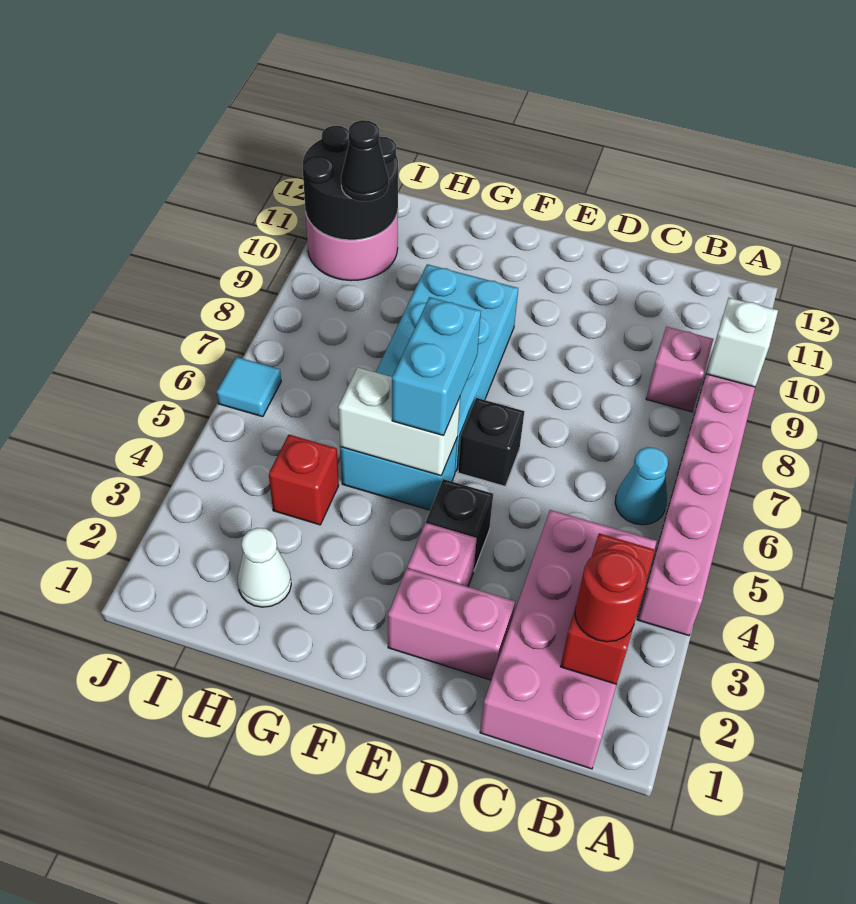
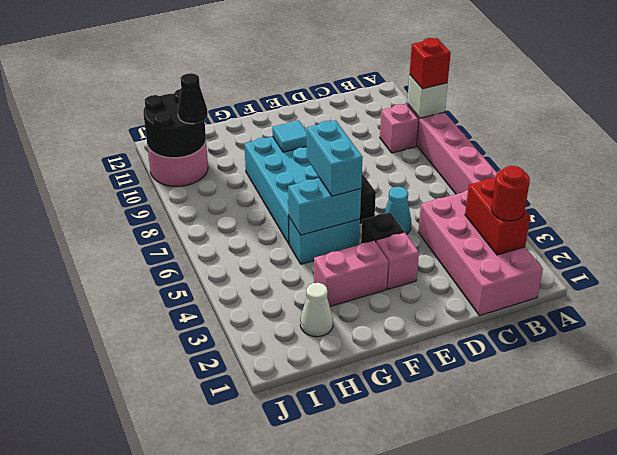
cyan cone B6 level 1 -> cyan cone D5 level 1
pink brick D2:E2 level 1 -> pink brick F3:G3 level 1
white brick F5:G5 level 2 -> cyan brick F5:G5 level 2
red brick H4 level 1 -> red brick A9 level 3
cyan tile J6 level 1 -> cyan tile F9 level 2

